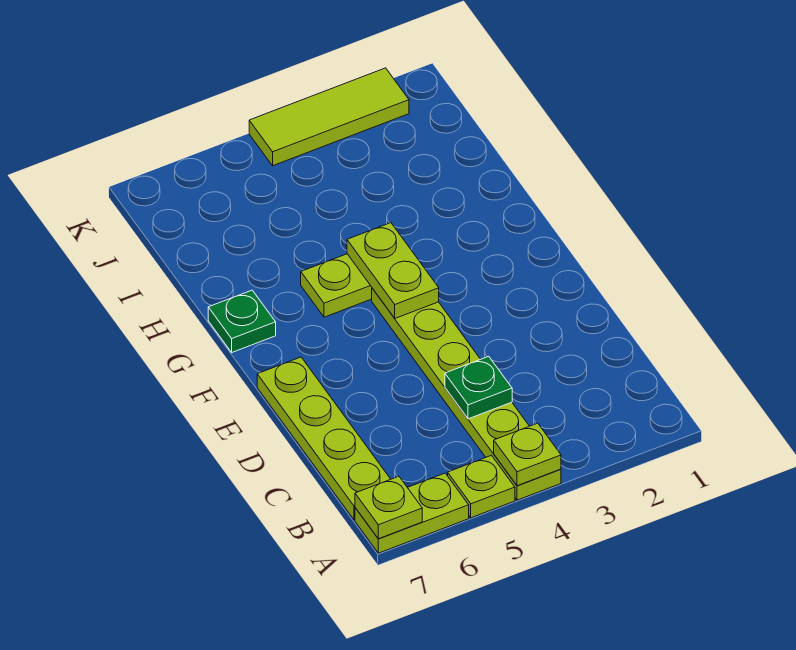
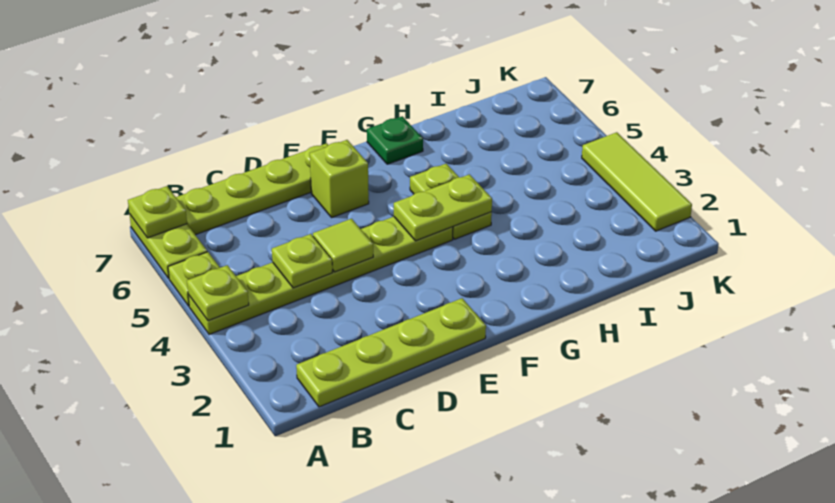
none -> lime plate B1:E1 level 1
green plate C4 level 2 -> lime plate C4 level 2
none -> lime tile D4 level 2
none -> lime brick E6 level 1

